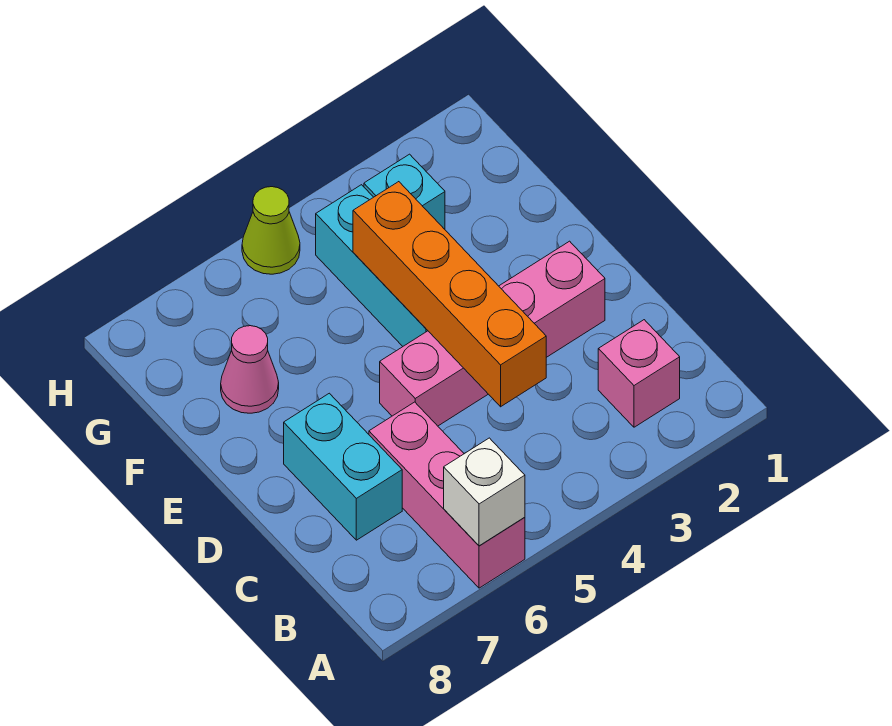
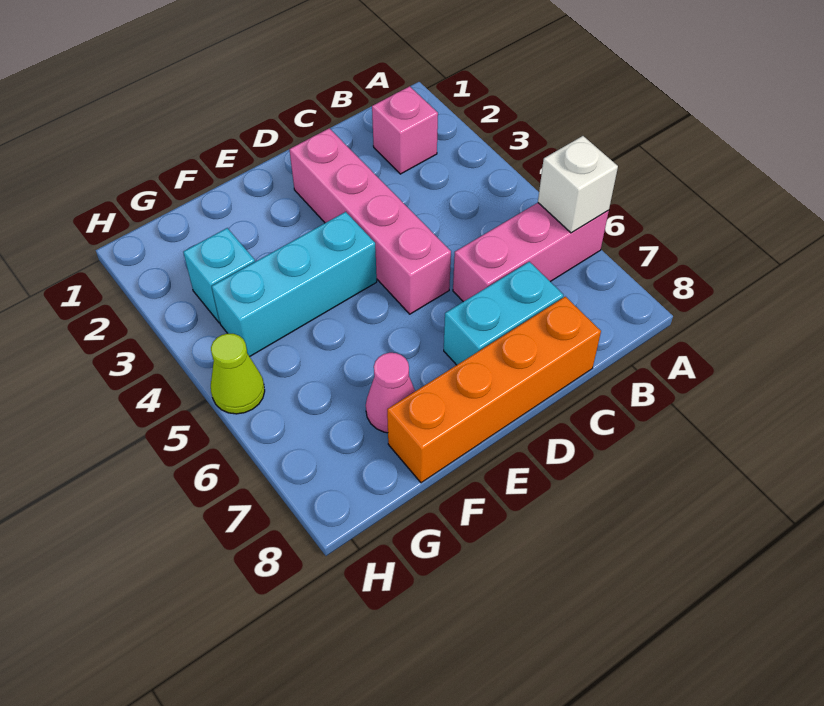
orange brick C4:F4 level 2 -> orange brick C8:F8 level 1

